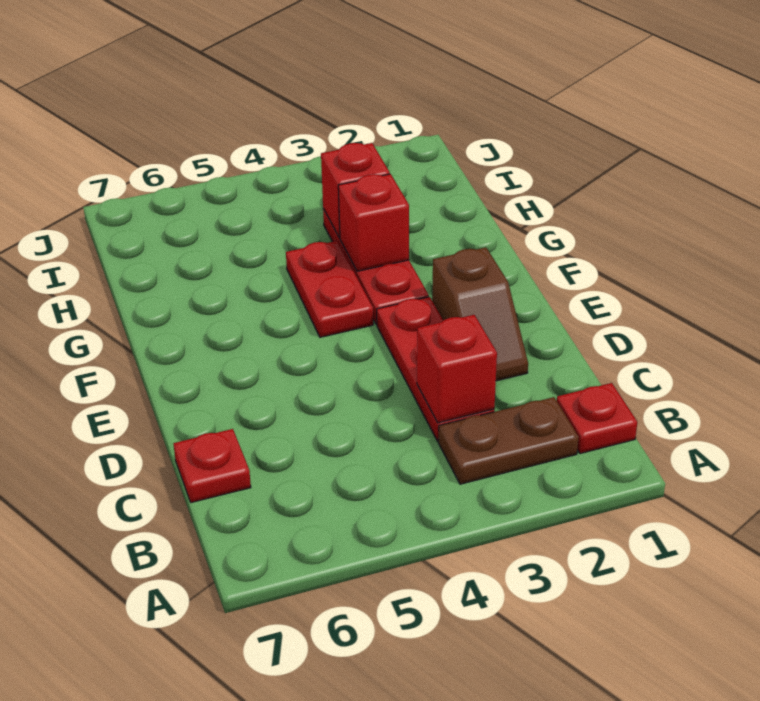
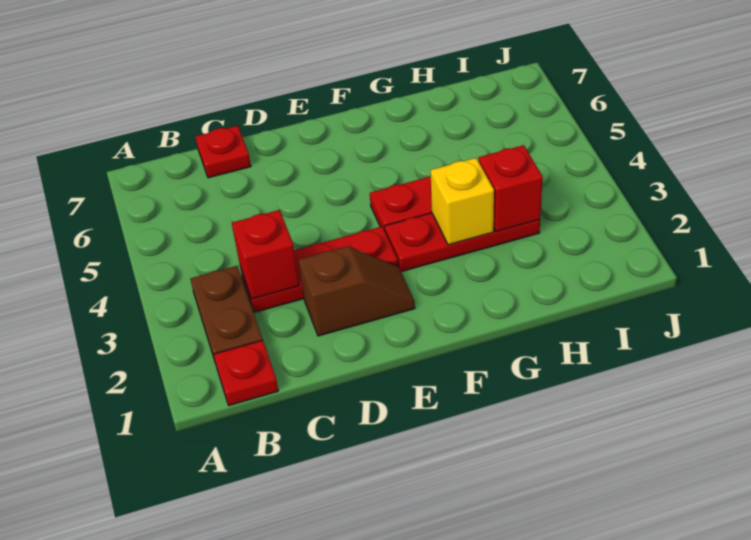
brown slope D2:E2 level 1 top E -> brown slope D2:E2 level 1 top D
red brick G3 level 2 -> yellow brick G3 level 2

